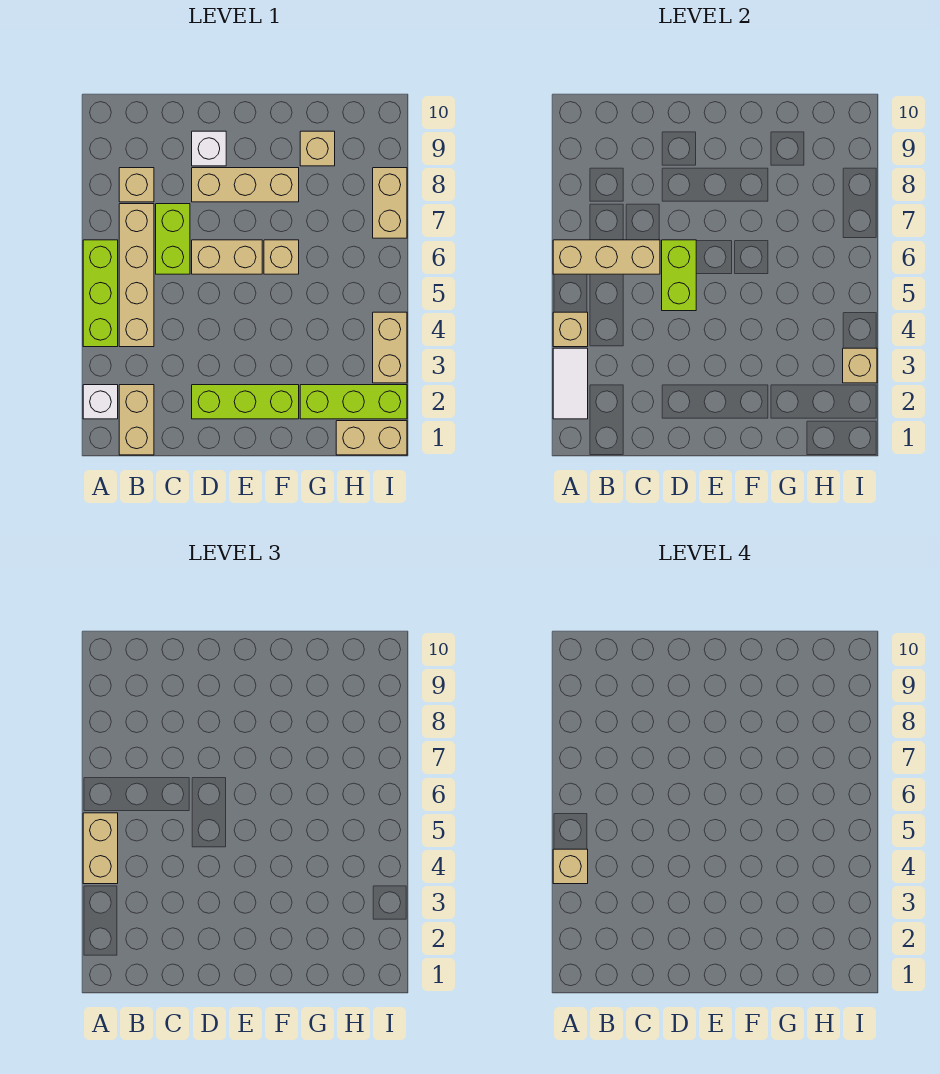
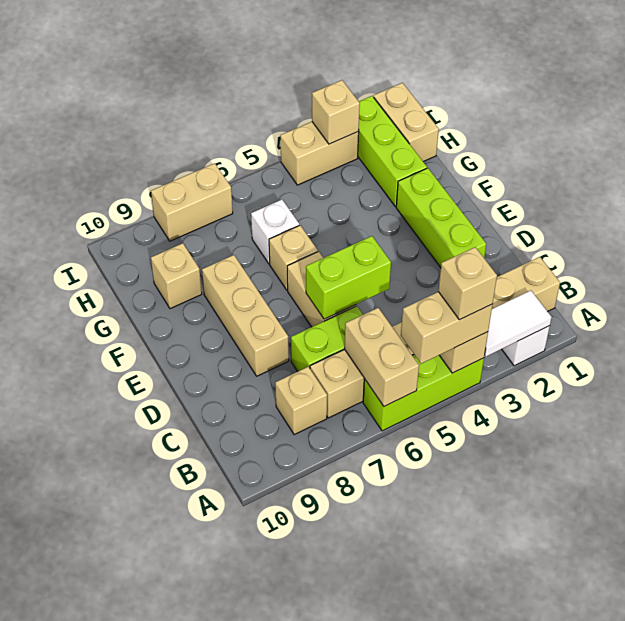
tan brick A6:C6 level 2 -> tan brick A6:B6 level 2
white brick D9 level 1 -> white brick G6 level 1

